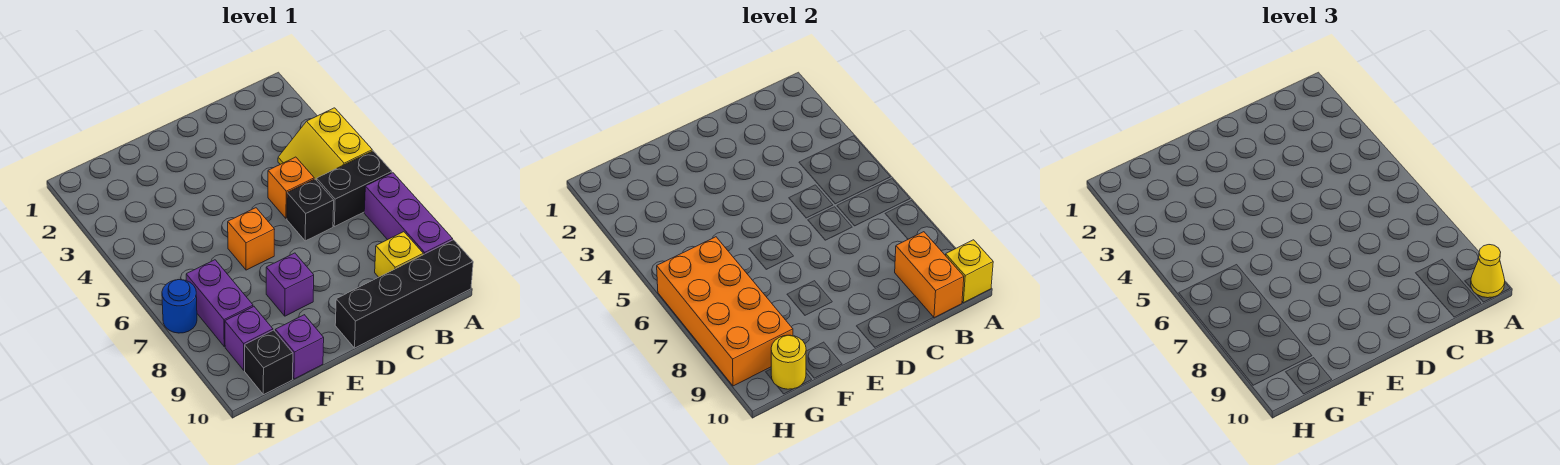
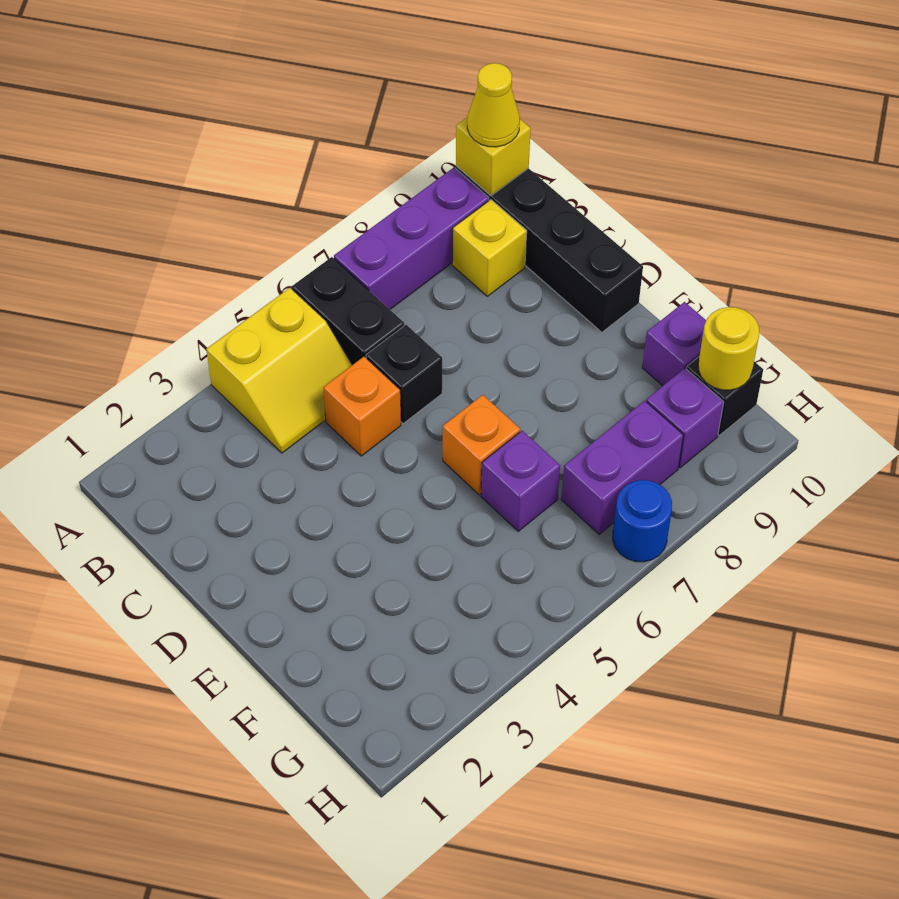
orange brick B9:B10 level 2 -> none
purple brick E8 level 1 -> purple brick F6 level 1
orange brick G6:H9 level 2 -> none

